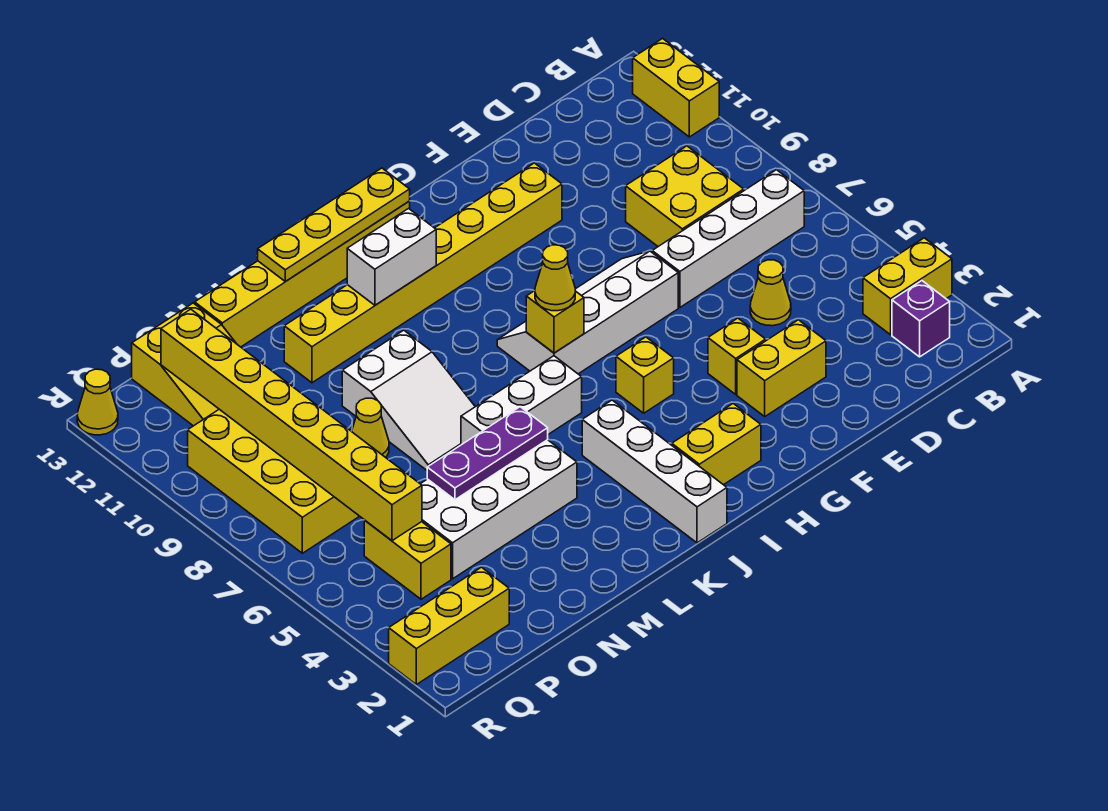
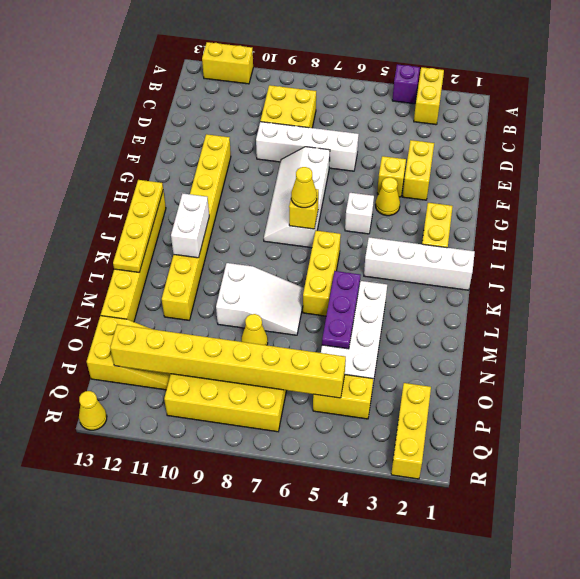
purple brick B2 level 1 -> purple brick A4 level 1
white brick B7:E7 level 1 -> white brick E6:E9 level 1
yellow cone D5 level 1 -> yellow cone G4 level 1
yellow brick H5 level 1 -> white brick H5 level 1
white brick J6:L6 level 1 -> yellow brick J6:L6 level 1

